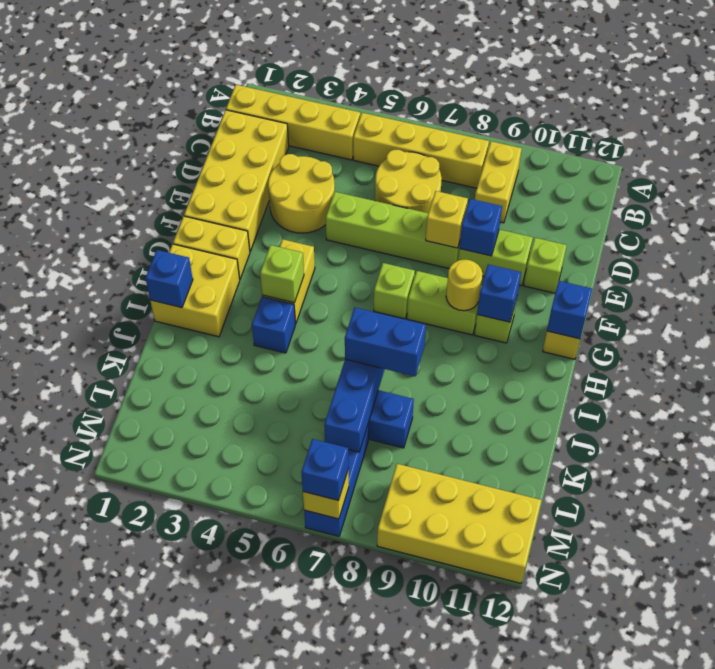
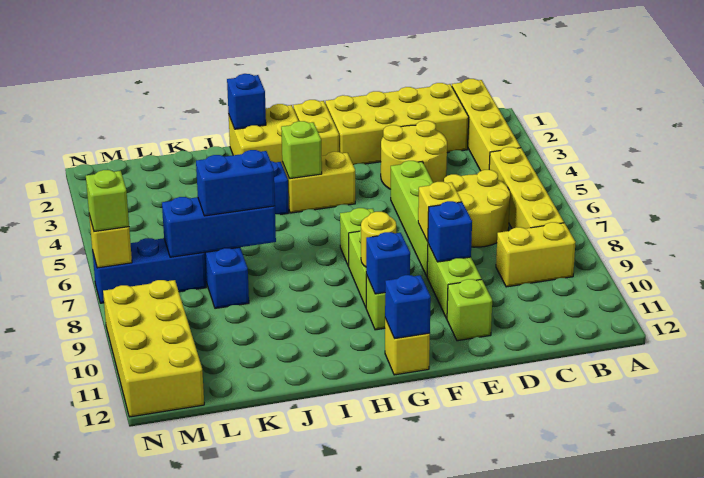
blue brick J7:J8 level 3 -> blue brick J7:K7 level 3
blue brick N7 level 3 -> lime brick N7 level 3

